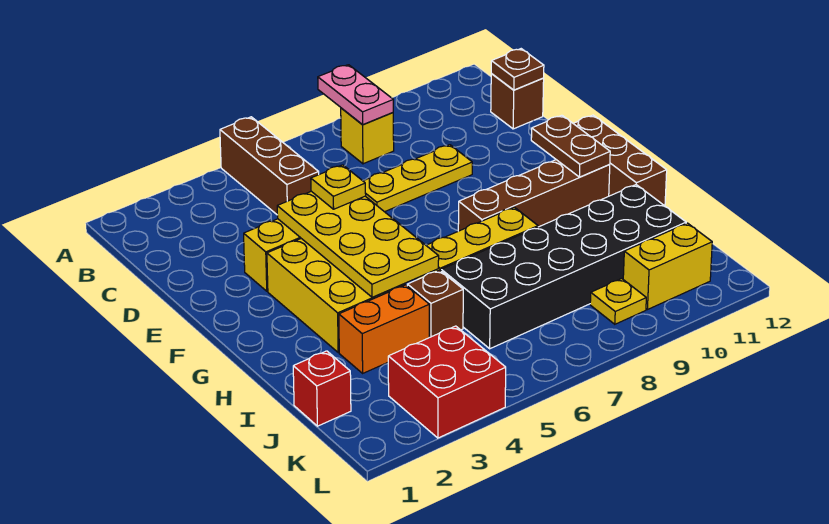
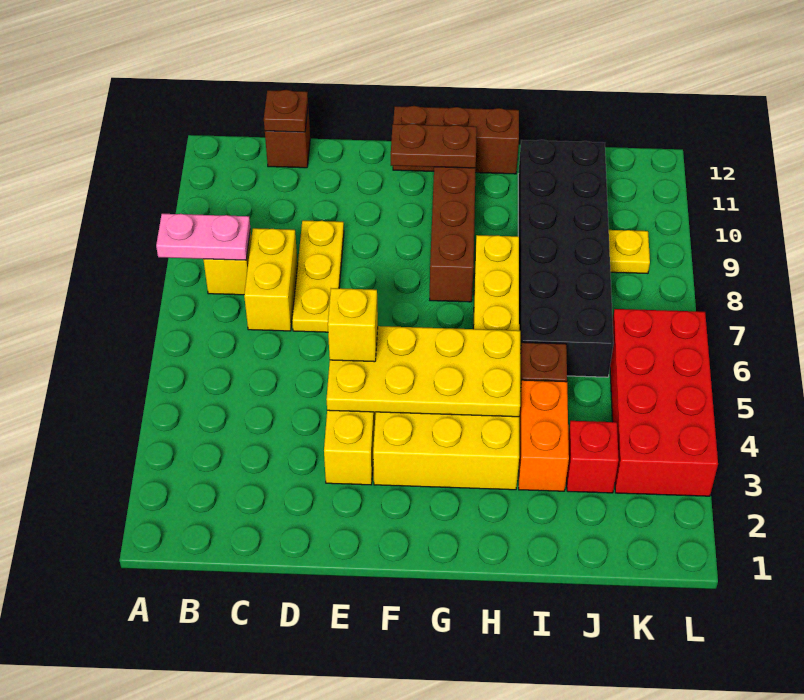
brown brick A5:C5 level 1 -> none
yellow plate E5 level 3 -> yellow brick E5 level 3
red brick J1 level 1 -> red brick J3 level 1
red brick K3:L4 level 1 -> red brick K3:L6 level 1
yellow brick K10:K11 level 1 -> yellow brick C7:C8 level 1

